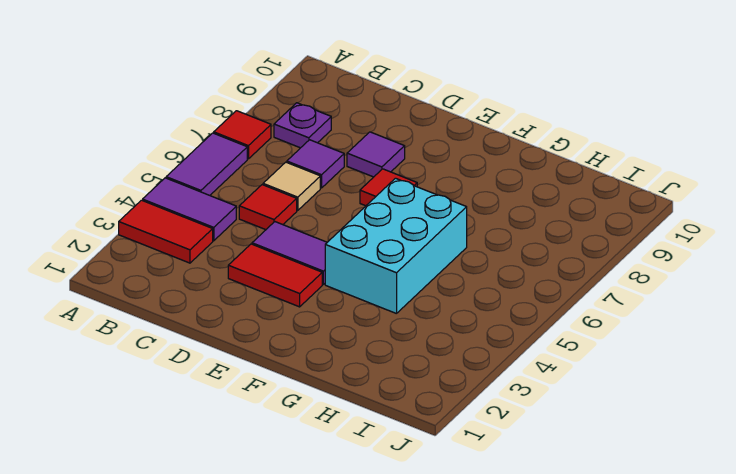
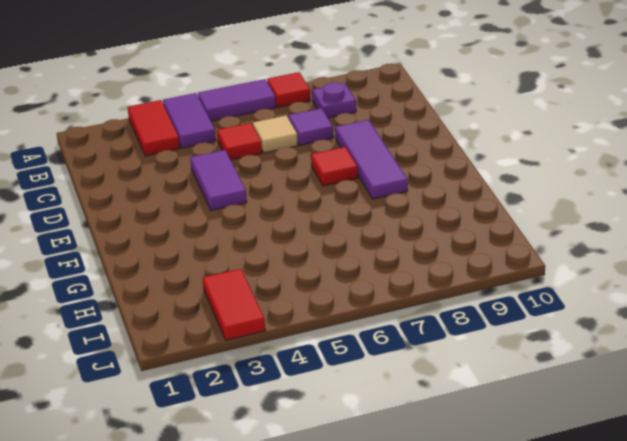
red tile D3:E3 level 1 -> red tile I3:J3 level 1
purple tile D8 level 1 -> purple tile D8:F8 level 1
cyan brick F4:G6 level 1 -> none

